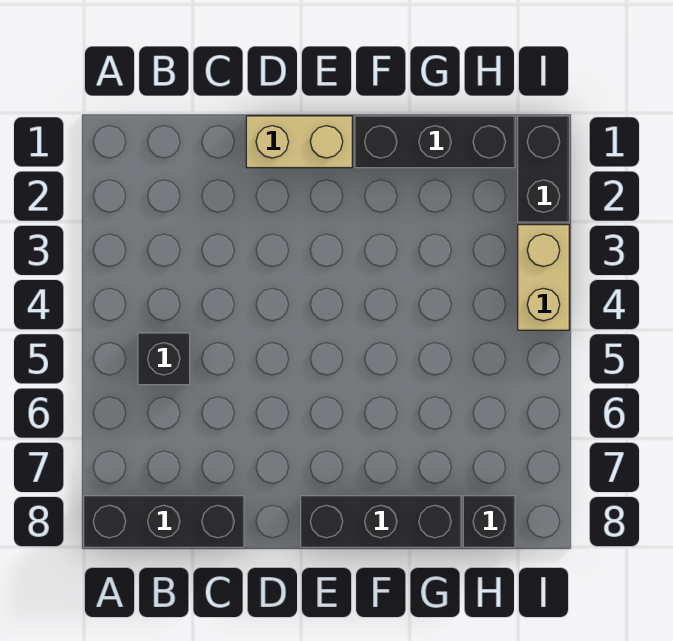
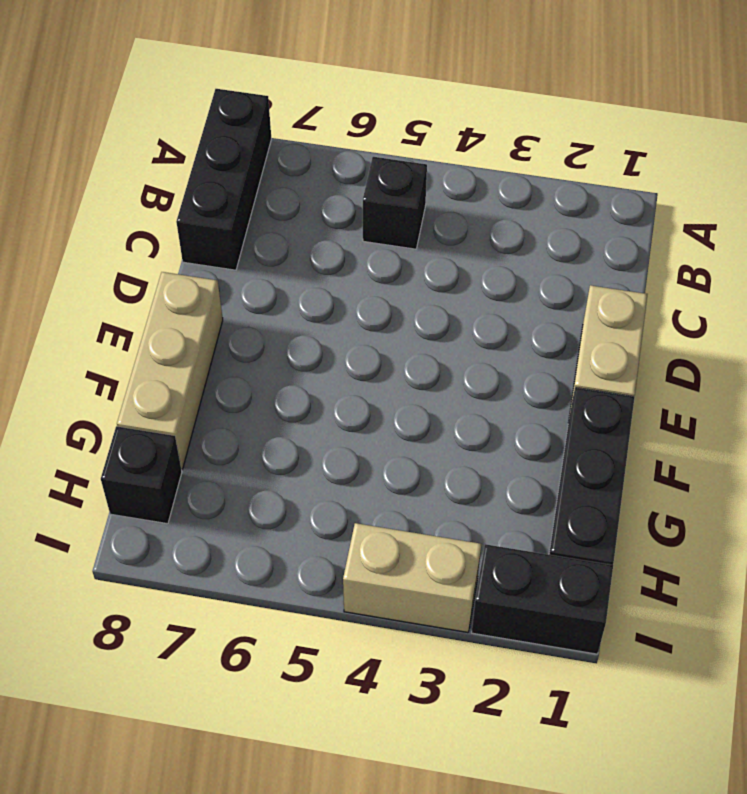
black brick E8:G8 level 1 -> tan brick E8:G8 level 1

